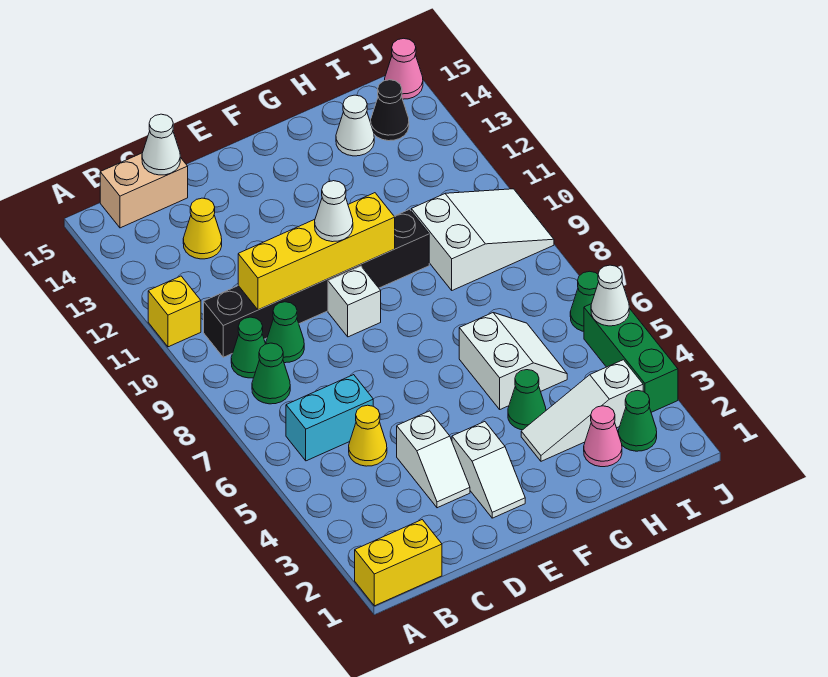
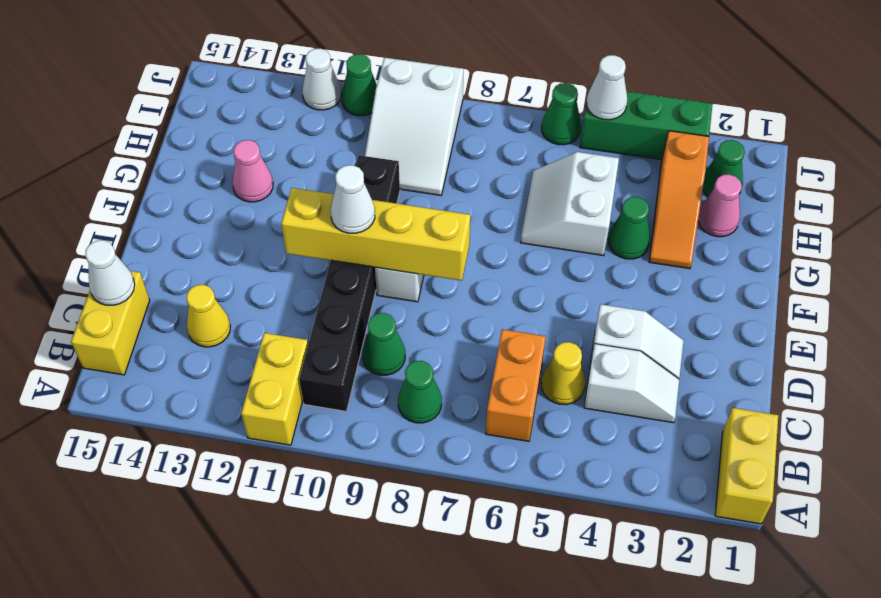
yellow brick A11 level 1 -> yellow brick A11:B11 level 1
cyan brick B6:C6 level 1 -> orange brick B6:C6 level 1
green cone B9 level 1 -> green cone J11 level 1
tan brick B15:C15 level 1 -> yellow brick B15:C15 level 1
yellow brick C10:F10 level 2 -> yellow brick E8:E11 level 2
white slope E2:E3 level 1 top 3 -> white slope C3:C4 level 1 top 4
white slope G3:I3 level 1 top I -> orange slope G3:I3 level 1 top I
white slope G5:H6 level 1 top G -> white slope G5:H6 level 1 top 5
white slope H9:J10 level 1 top H -> white slope H9:J10 level 1 top J
white cone H14 level 1 -> white cone J12 level 1
black cone I14 level 1 -> none
pink cone J15 level 1 -> pink cone G13 level 1

